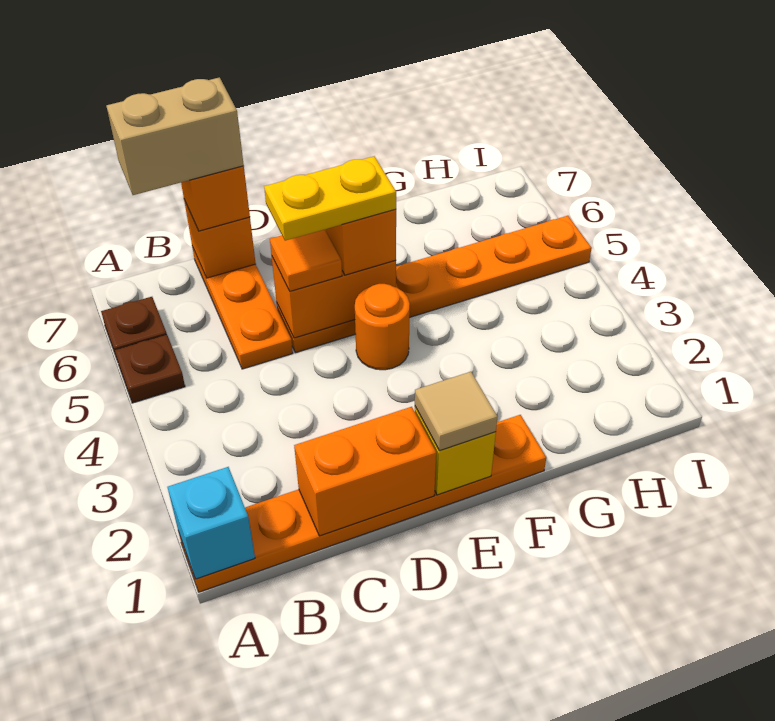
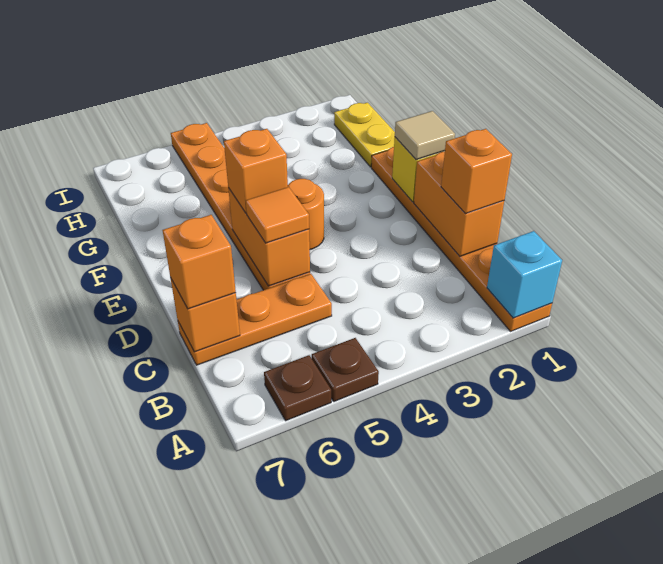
tan brick B7:C7 level 4 -> none
none -> orange brick C1 level 3
yellow plate D5:E5 level 4 -> yellow plate G1:H1 level 1

